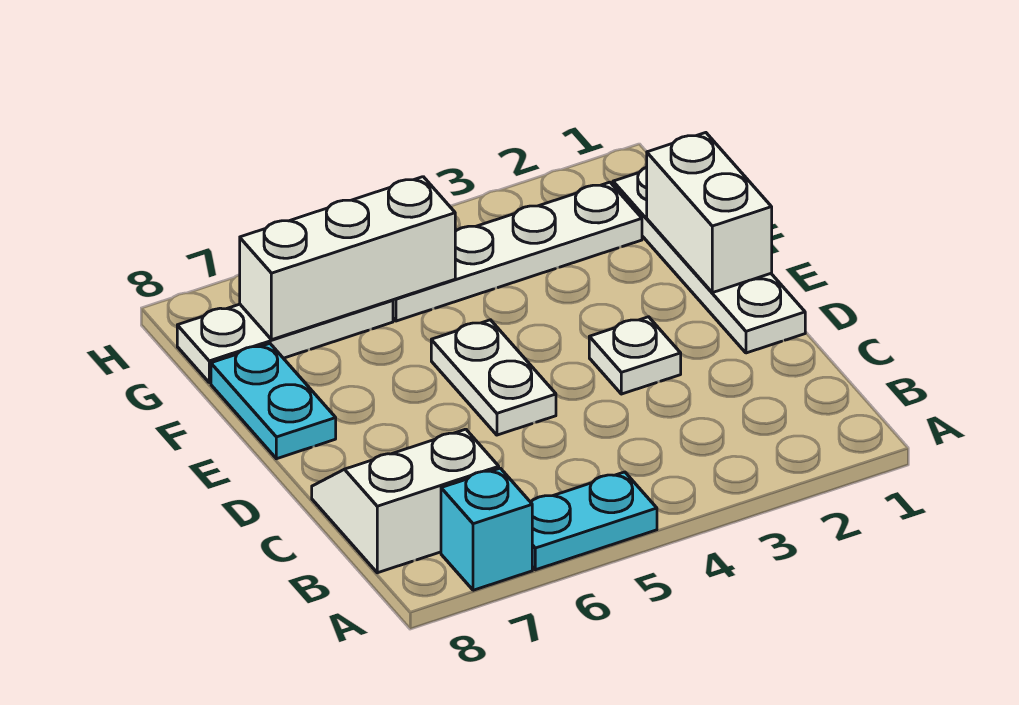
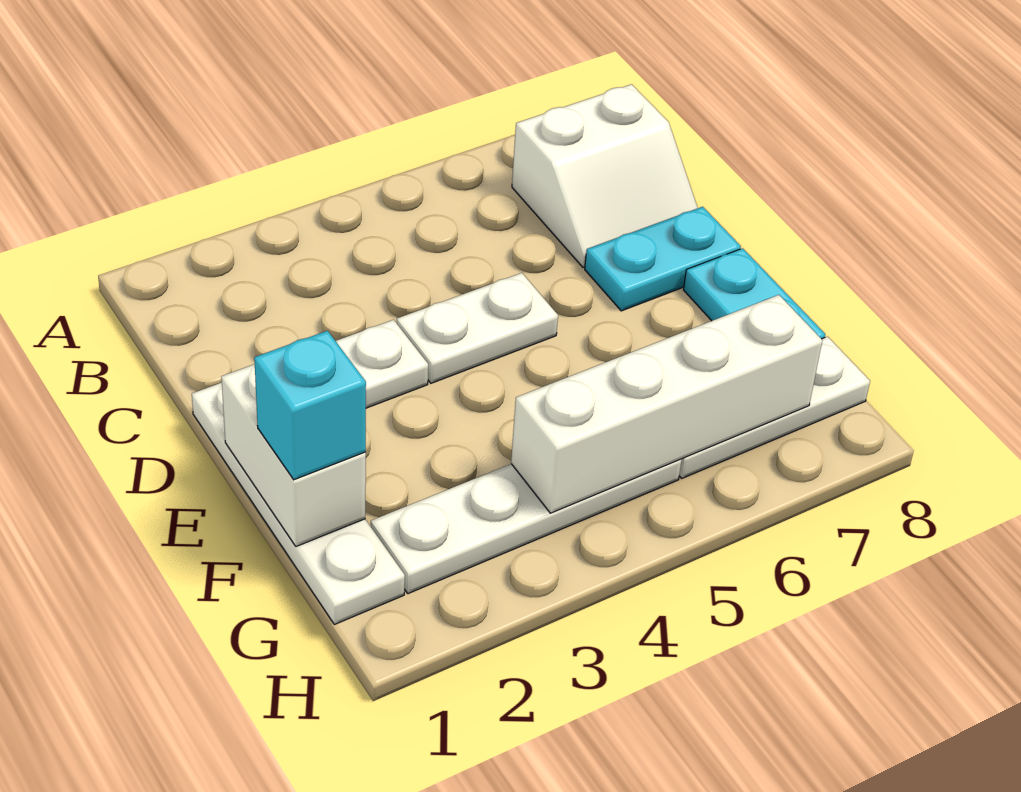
cyan plate A5:A6 level 1 -> cyan plate D7:D8 level 1
cyan brick A7 level 1 -> cyan brick F1 level 3
white plate D5:E5 level 1 -> white plate D4:D5 level 1
white brick G5:G7 level 2 -> white brick G4:G7 level 2

